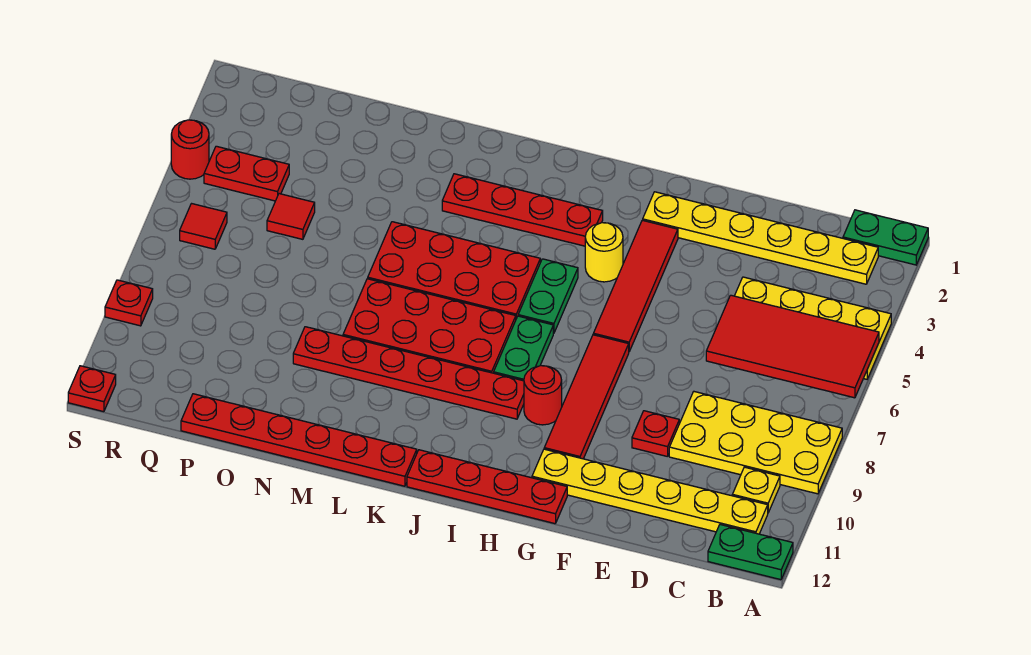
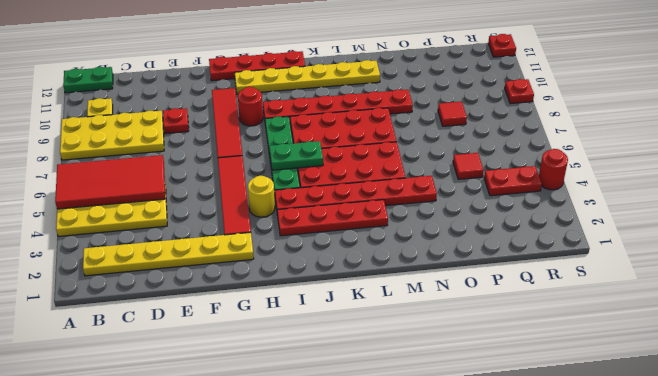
green plate A1:B1 level 1 -> green plate I6:J6 level 2
yellow plate B11:G11 level 1 -> yellow plate H11:M11 level 1
red plate K12:P12 level 1 -> red plate I4:N4 level 1
red tile R6 level 1 -> red tile P8 level 1

